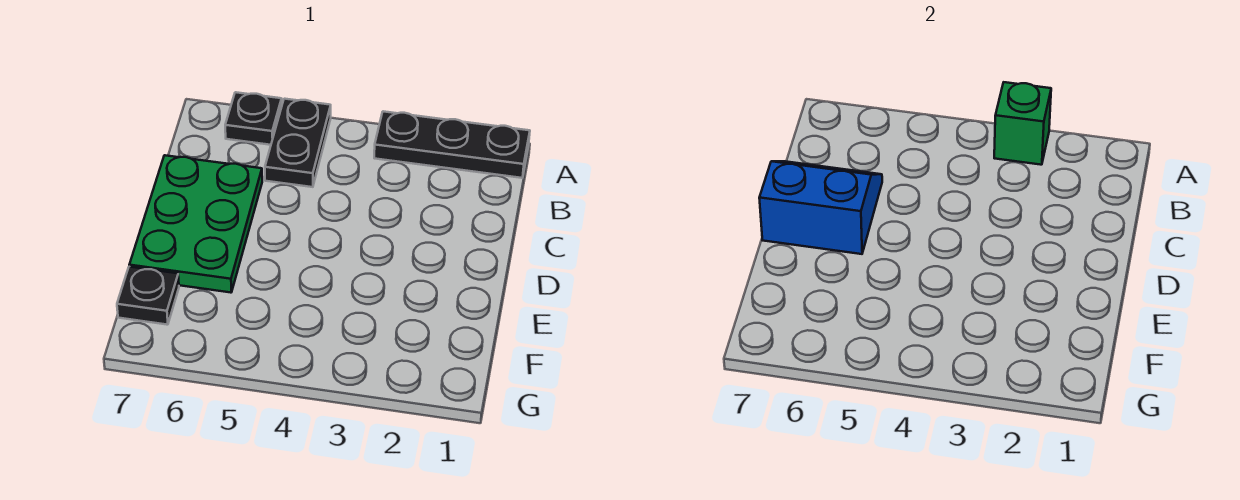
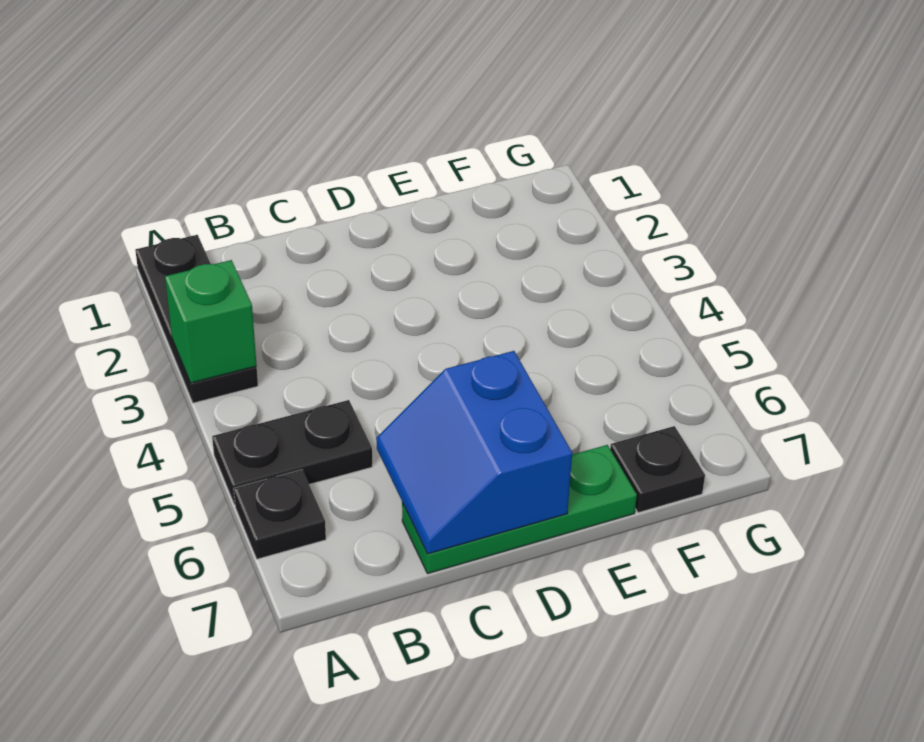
green plate C6:E7 level 1 -> green plate C7:E7 level 1

